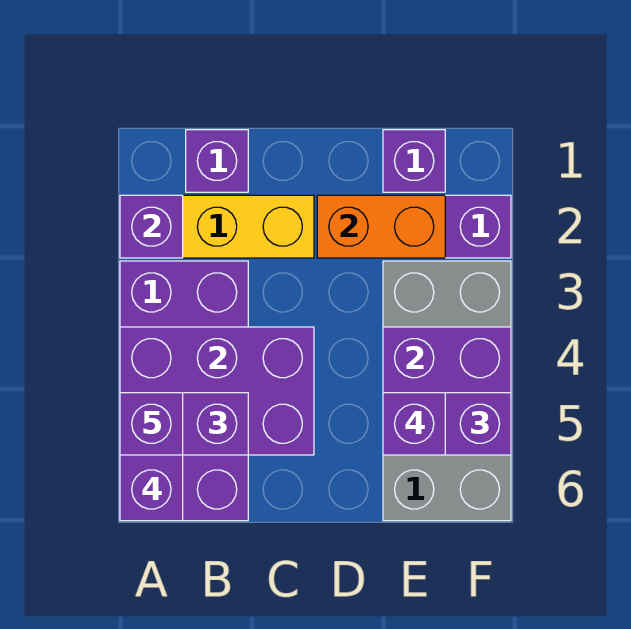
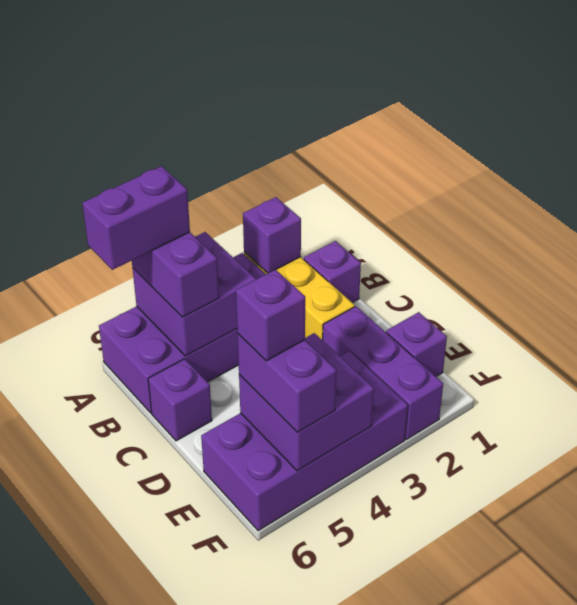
purple brick A4:C5 level 2 -> purple brick A4:B5 level 2
purple brick A5 level 5 -> purple brick C6 level 1
orange brick D2:E2 level 2 -> none
grey brick E3:F6 level 1 -> purple brick E3:F6 level 1

